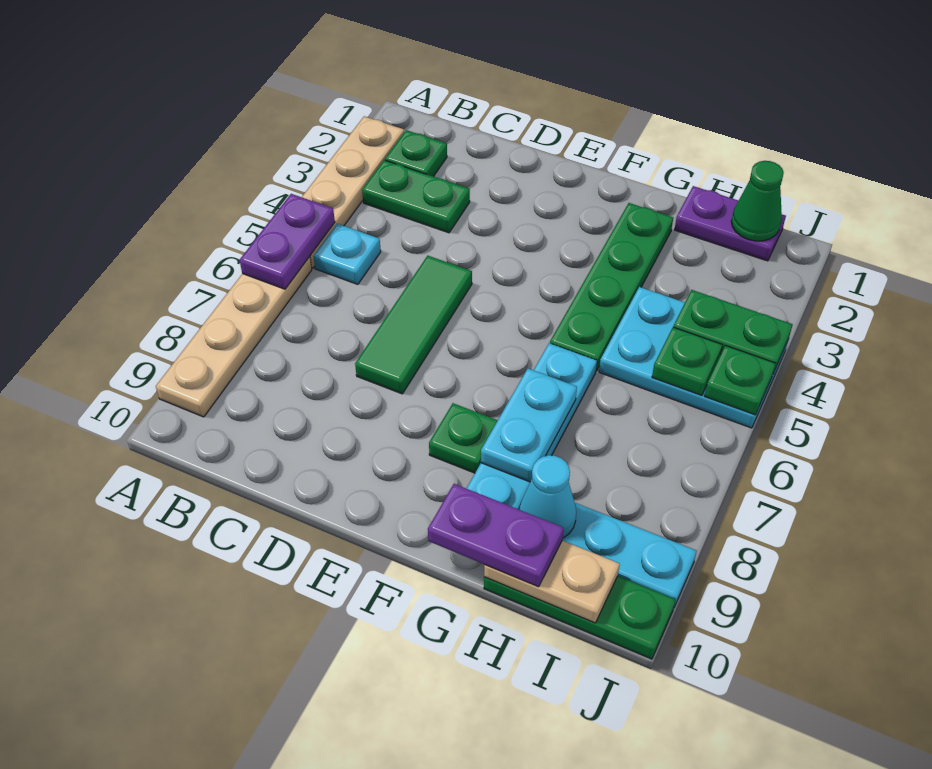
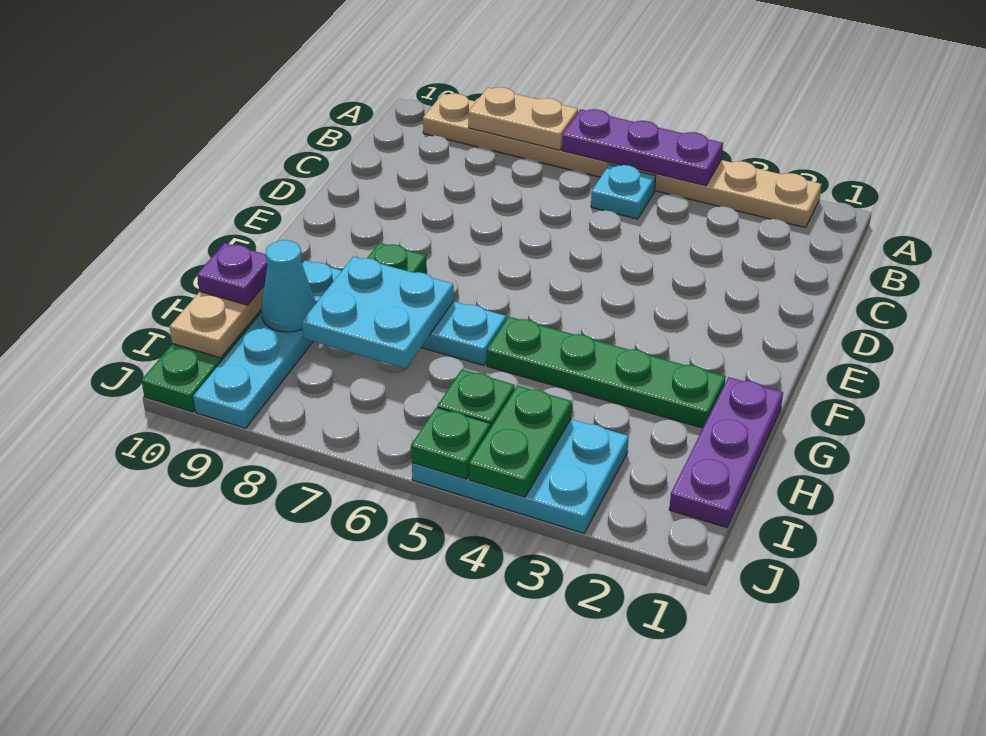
purple plate A5:A6 level 2 -> purple plate A4:A6 level 2
none -> tan plate A7:A8 level 2
green plate B2 level 1 -> none
green plate B3:C3 level 1 -> none
green tile D5:D7 level 1 -> none
cyan plate G7:G8 level 2 -> cyan plate G7:H8 level 2
purple plate G10:H10 level 3 -> purple plate H10 level 3
purple plate H1:I1 level 1 -> purple plate G1:I1 level 1
cyan plate H4:J5 level 1 -> cyan plate I3:J5 level 1
green cone I1 level 2 -> none

